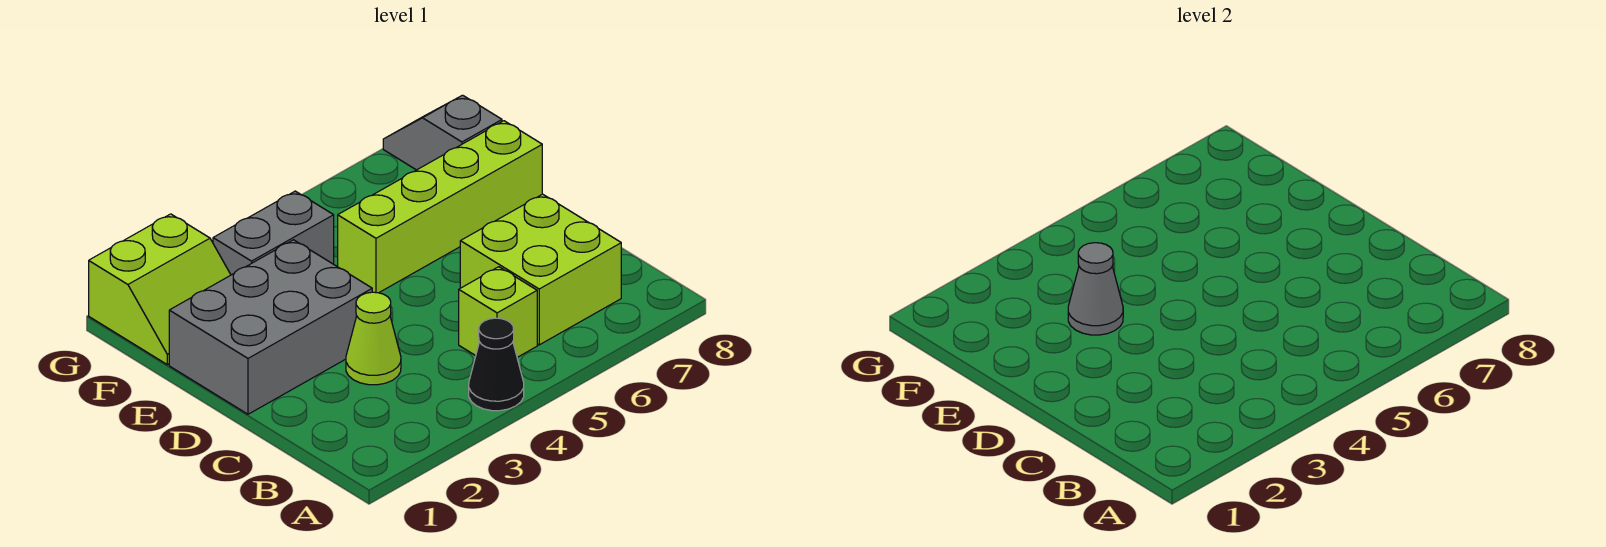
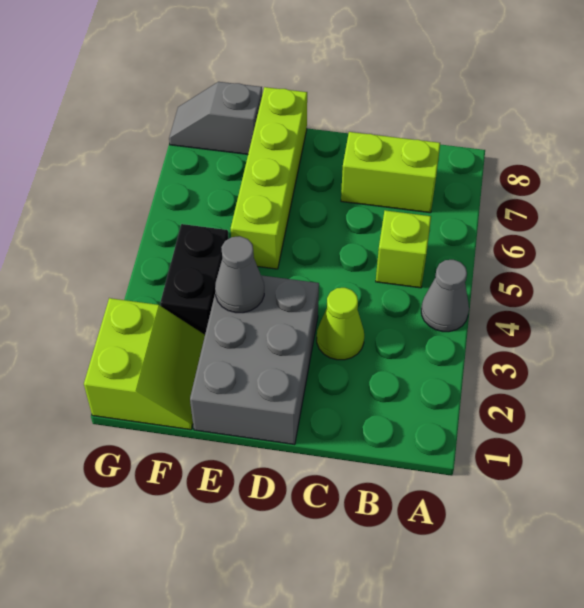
black cone A4 level 1 -> grey cone A4 level 1
lime brick B6:C7 level 1 -> lime brick B7:C7 level 1
grey brick F3:F4 level 1 -> black brick F3:F4 level 1

